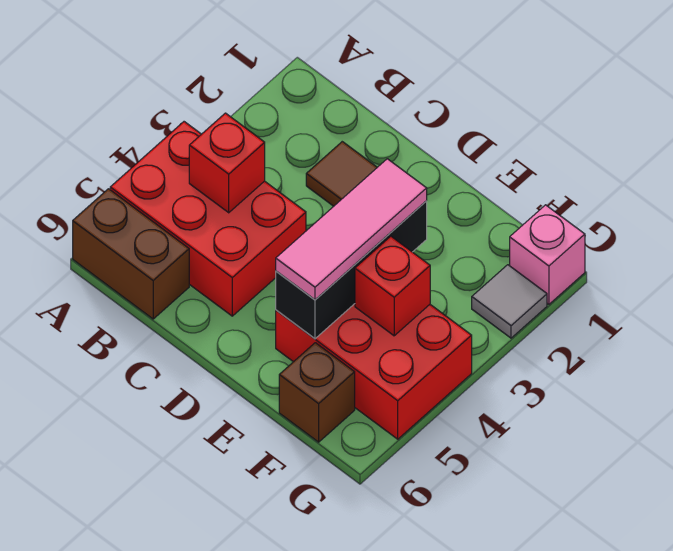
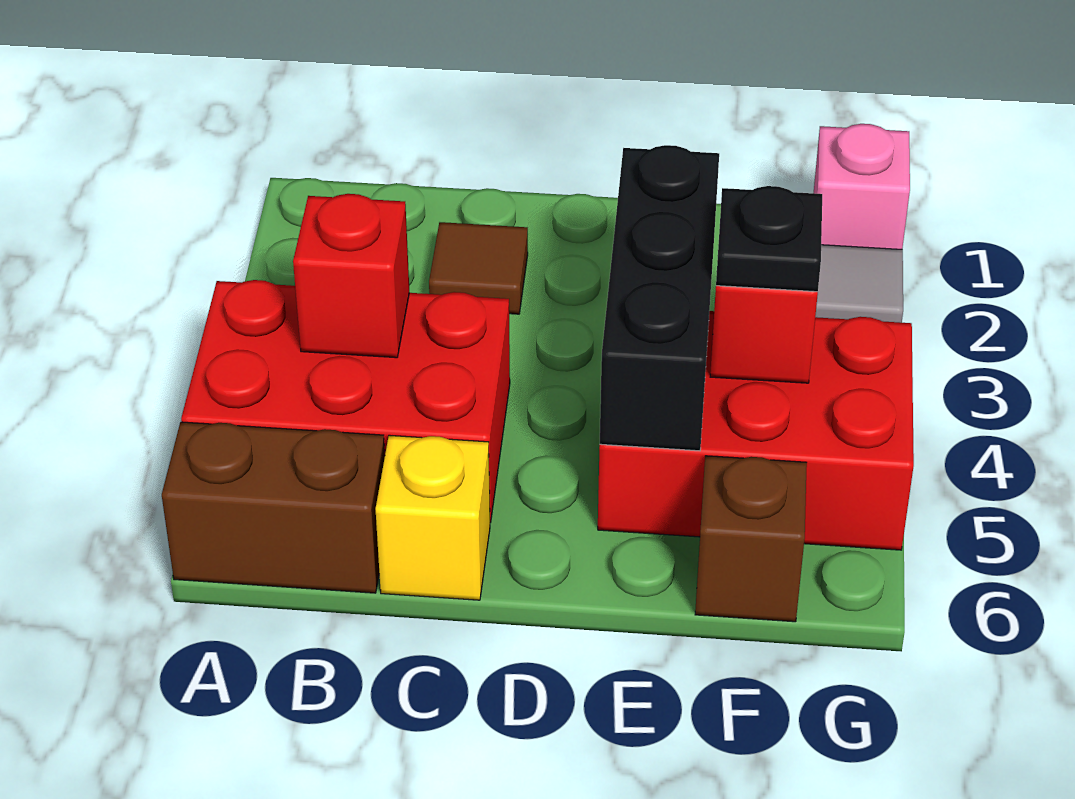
none -> yellow brick C6 level 1
pink tile E3:E5 level 3 -> none
none -> black plate F4 level 3

